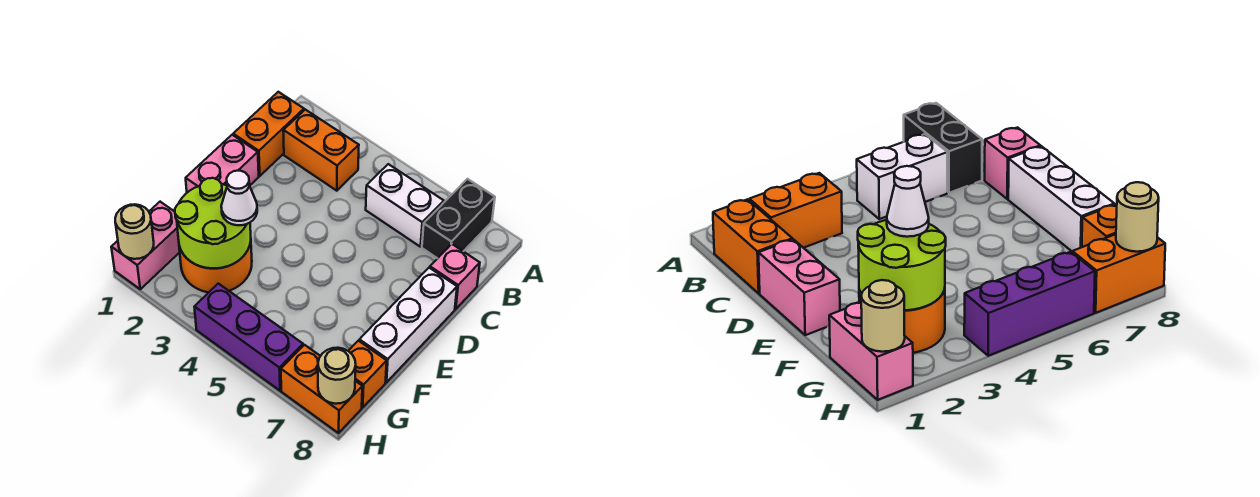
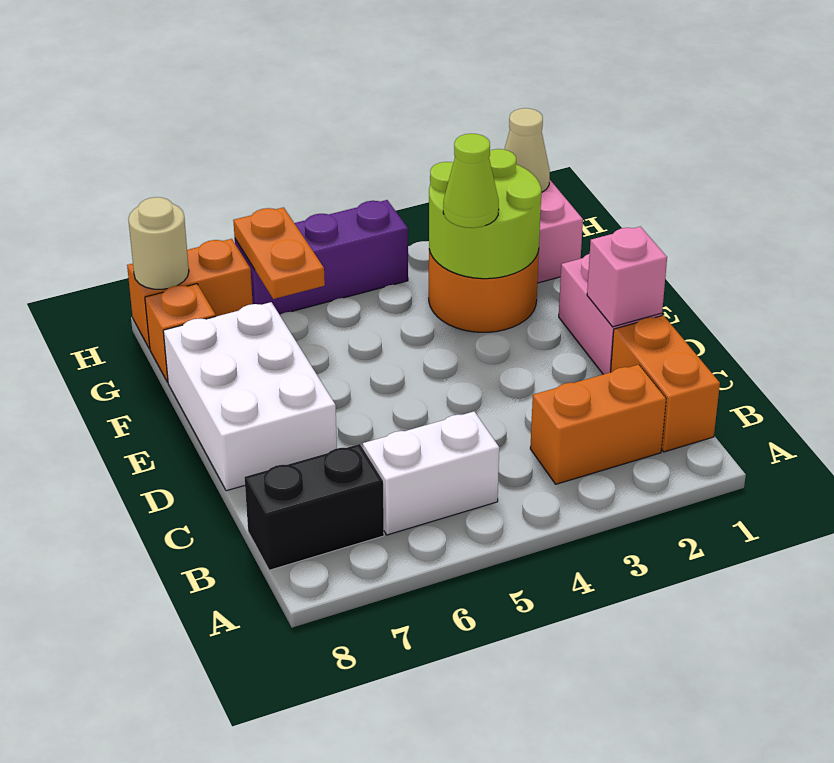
black brick A7:B7 level 1 -> black brick B7:B8 level 1
pink brick C8 level 1 -> pink brick D1 level 2
white brick D8:F8 level 1 -> white brick D7:F8 level 1
white cone F3 level 3 -> lime cone F3 level 3
none -> orange plate G6:H6 level 2
tan round brick H1 level 2 -> tan cone H1 level 2

